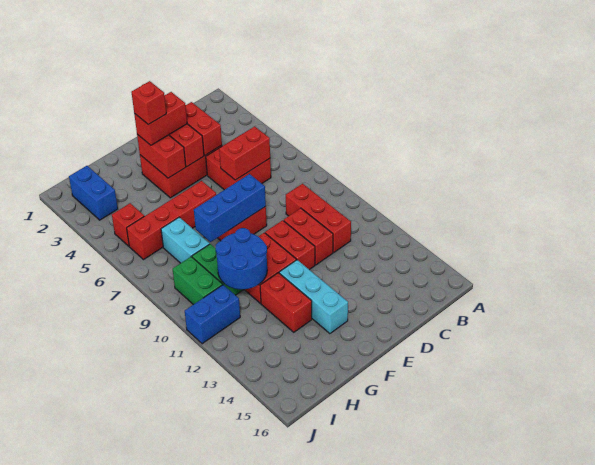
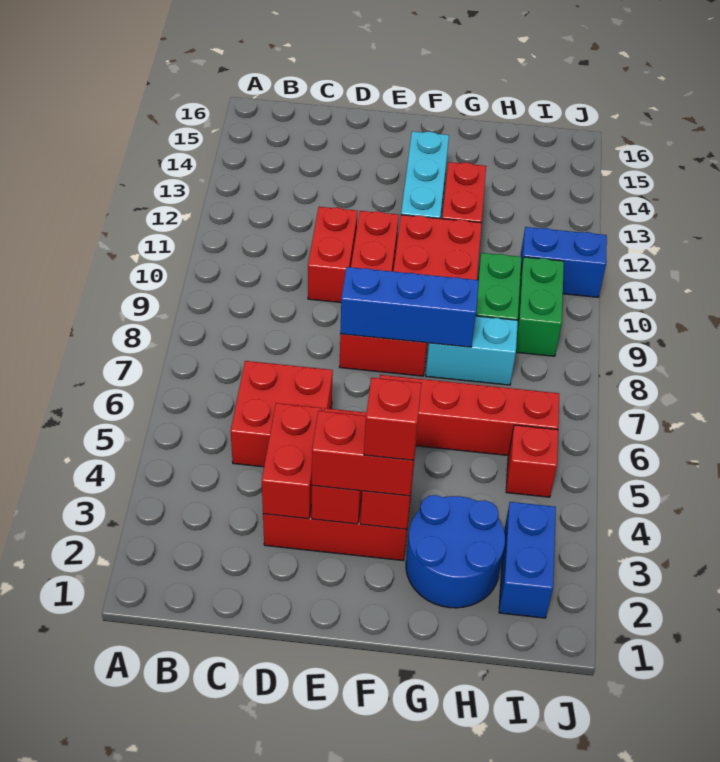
red brick C6:D6 level 2 -> none
red brick C9:C11 level 1 -> none
blue round brick G10:H11 level 2 -> blue round brick G2:H3 level 1
cyan brick H7:H8 level 1 -> cyan brick G8:H8 level 1

